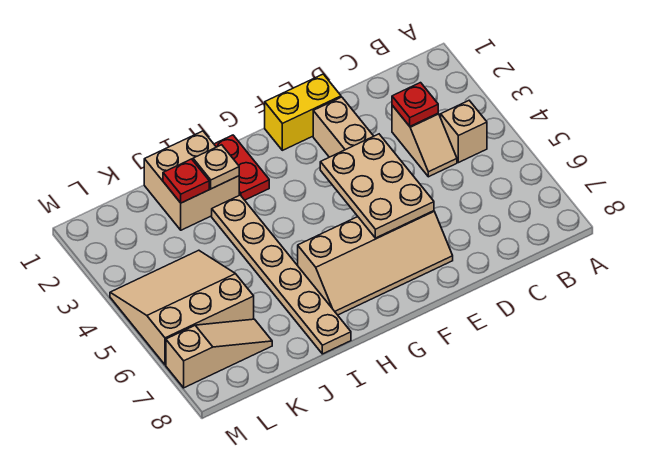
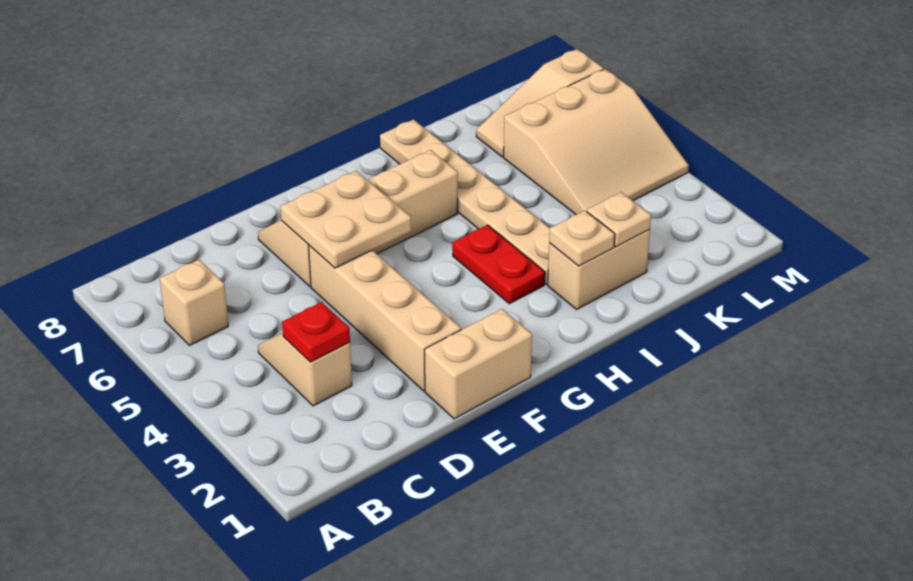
tan brick B4 level 1 -> tan brick B6 level 1
yellow brick E1:F1 level 1 -> tan brick E1:F1 level 1
tan plate E4:F6 level 2 -> tan plate E5:F6 level 2
red plate H1:H2 level 1 -> red plate H3:H4 level 1
tan brick I1:J2 level 1 -> tan brick I2:J2 level 1
red plate J2 level 2 -> tan plate J2 level 2

